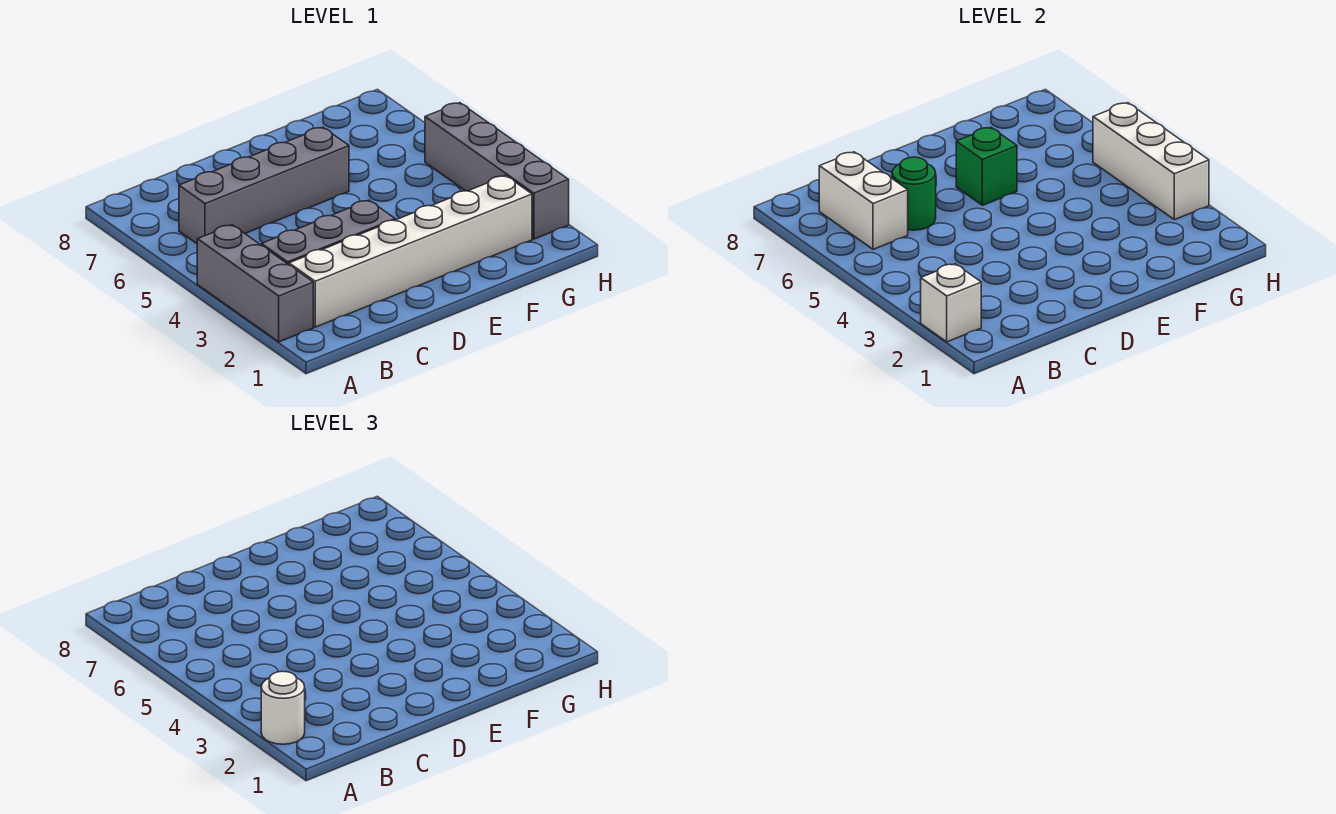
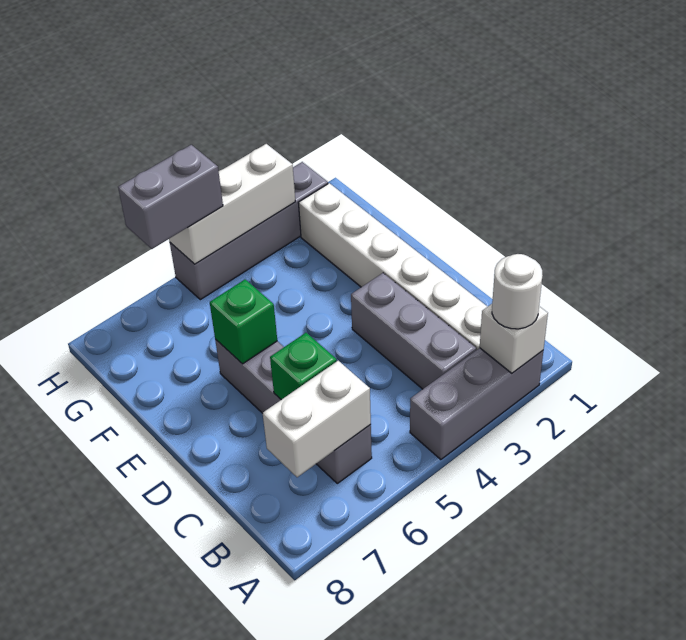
green round brick C6 level 2 -> green brick C6 level 2
none -> grey brick H5:H6 level 3

